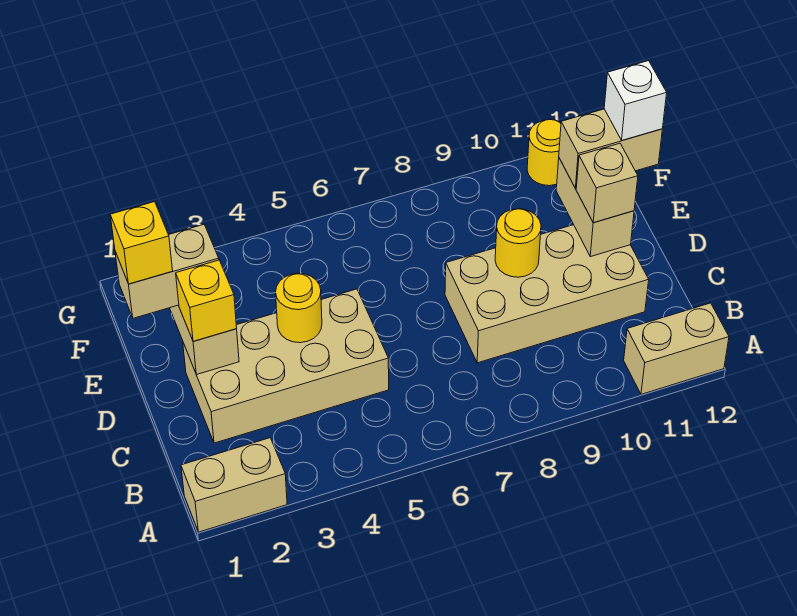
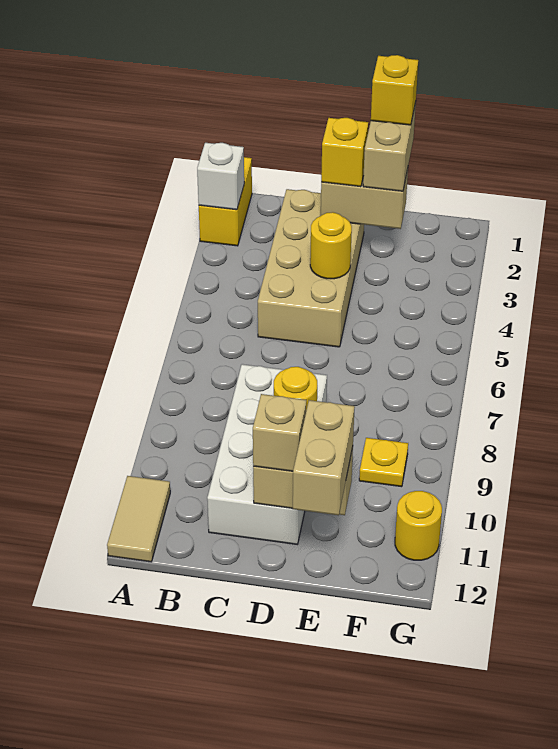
tan brick A1:A2 level 1 -> yellow brick A1:A2 level 1
tan brick A11:A12 level 1 -> tan tile A11:A12 level 1
tan brick C8:D11 level 1 -> white brick C8:D11 level 1
white brick E12 level 4 -> white brick A2 level 2
none -> yellow plate F9 level 1

